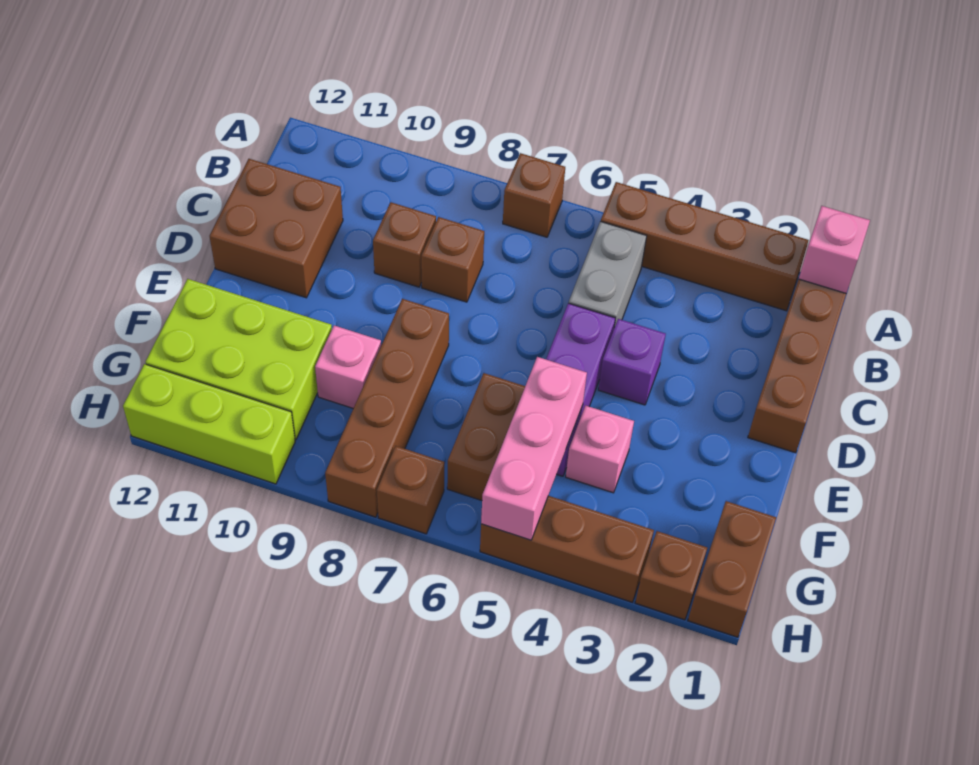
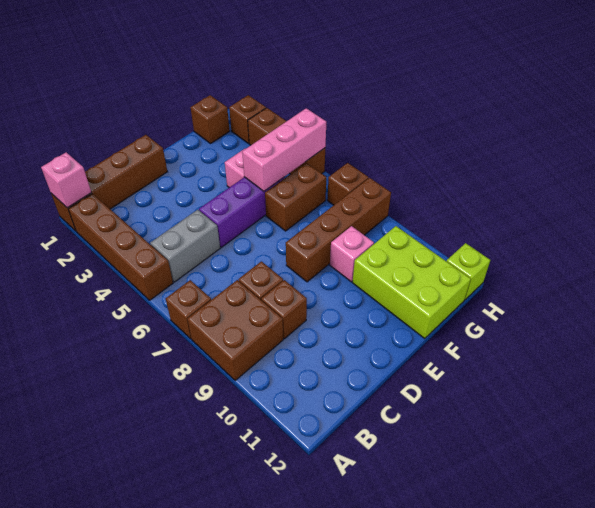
brown brick C11:D12 level 1 -> brown brick A8:B9 level 1
purple brick D4 level 1 -> none
brown brick G1:H1 level 1 -> brown brick G1 level 1
lime brick H10:H12 level 1 -> lime brick H12 level 1

